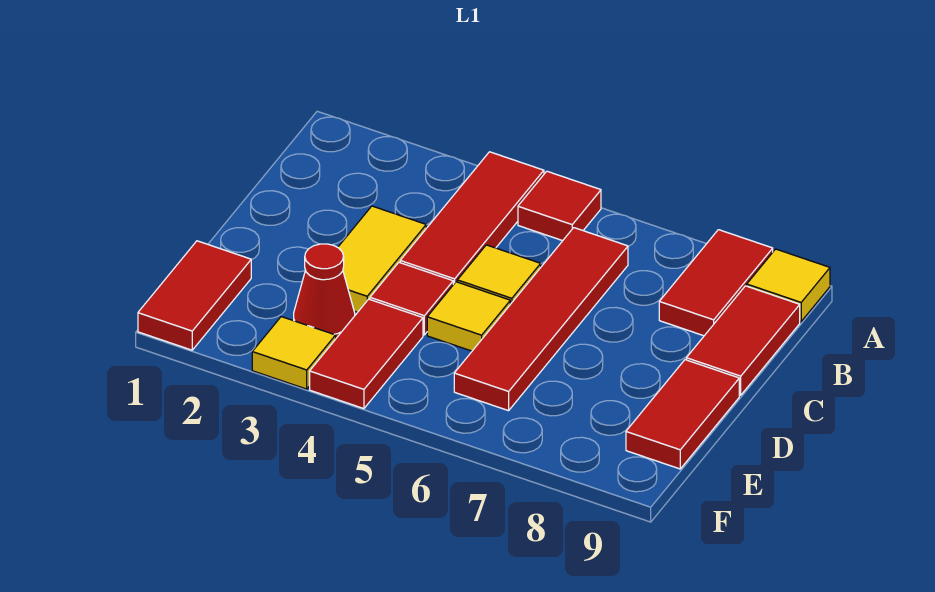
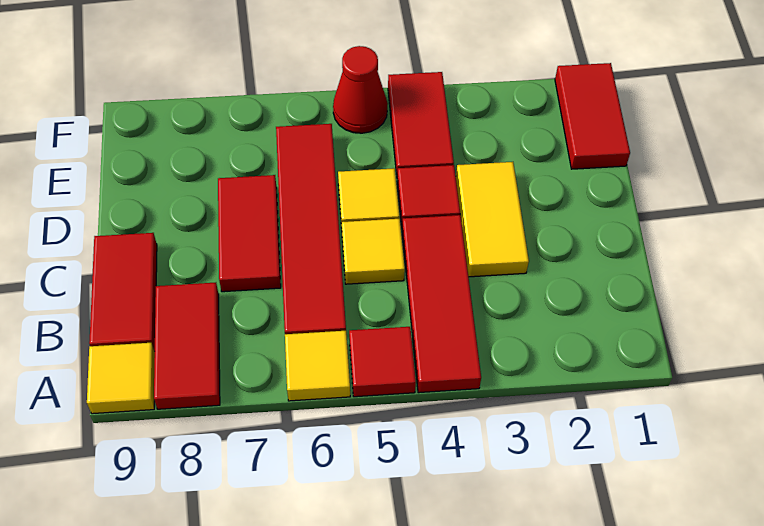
red tile D9:E9 level 1 -> red tile C7:D7 level 1
red cone E3 level 1 -> red cone F5 level 1
yellow tile F3 level 1 -> yellow tile A6 level 1

